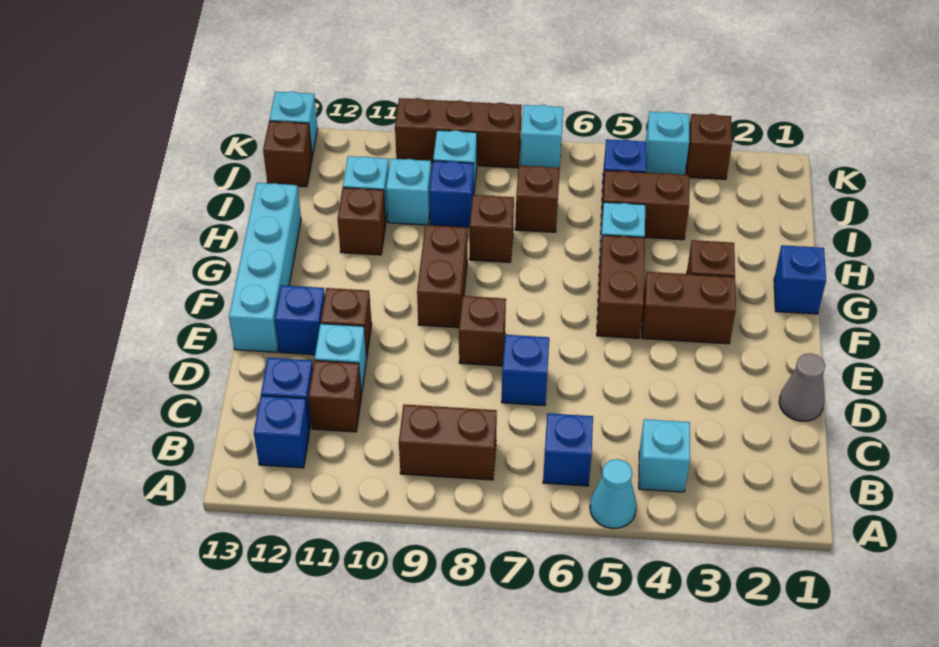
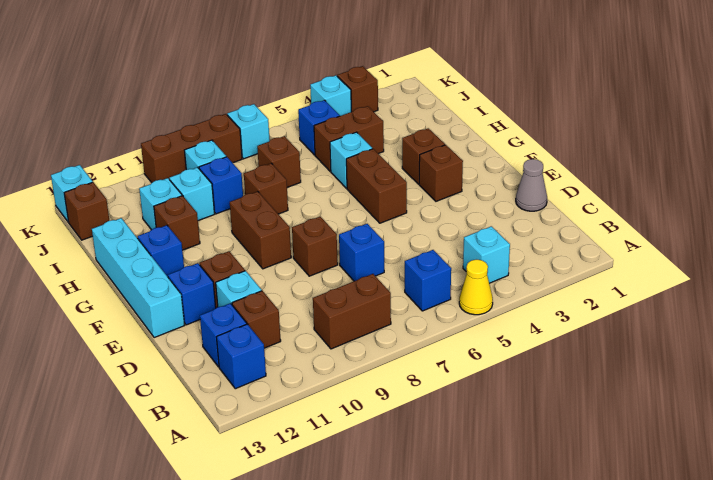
cyan cone A5 level 1 -> yellow cone A5 level 1
brown brick F3:F4 level 1 -> brown brick F3 level 1
blue brick G1 level 1 -> blue brick G12 level 1

